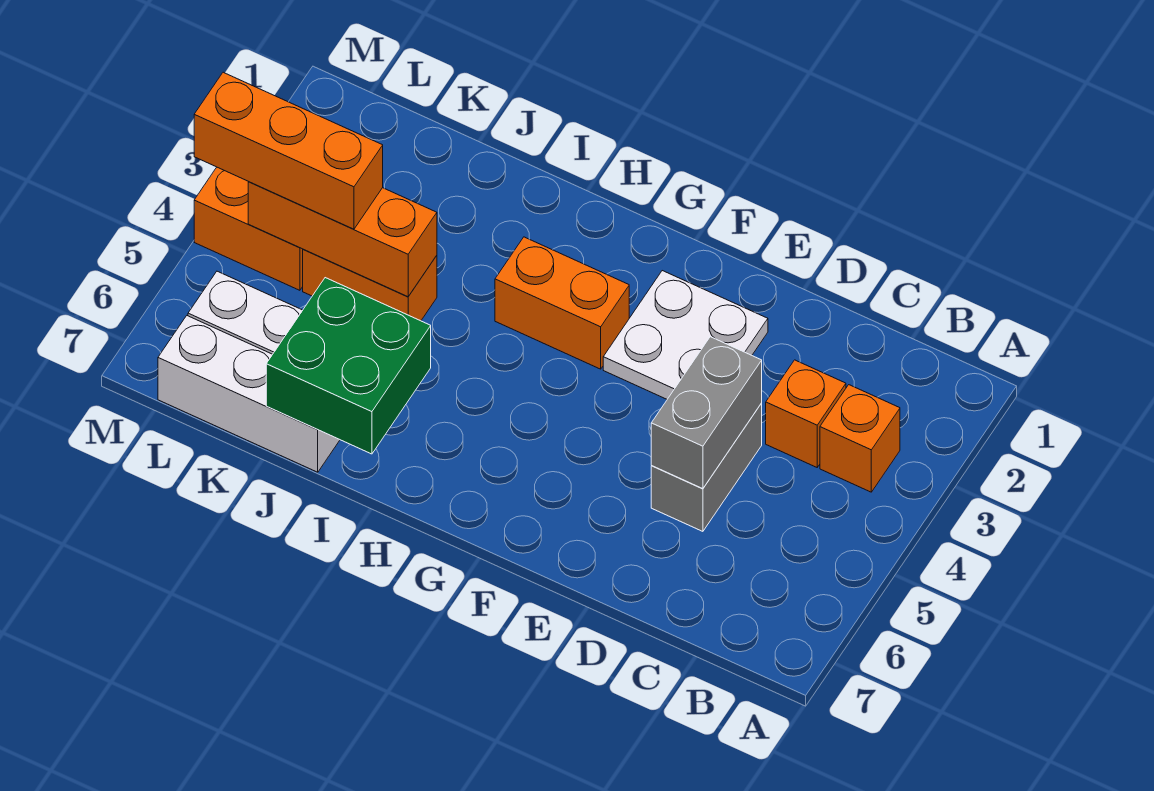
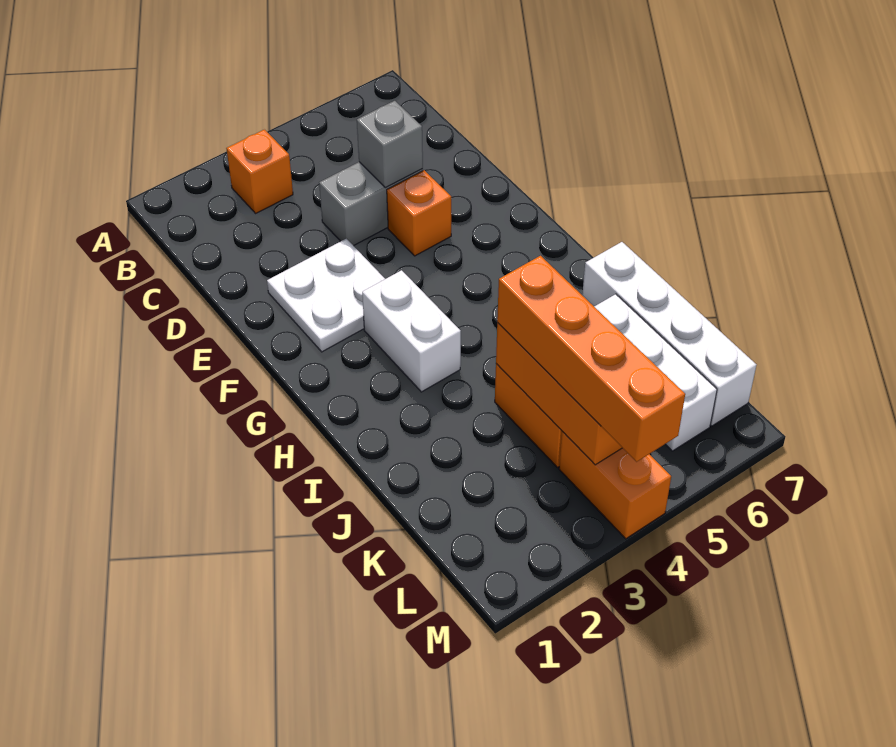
orange brick C3 level 1 -> orange brick E5 level 1
grey brick D4:D5 level 2 -> grey brick D5 level 2
orange brick G3:H3 level 1 -> white brick G3:H3 level 1
green brick I6:J7 level 2 -> none
white brick J7:L7 level 1 -> white brick I7:L7 level 1
orange brick K4:M4 level 3 -> orange brick J4:M4 level 3

